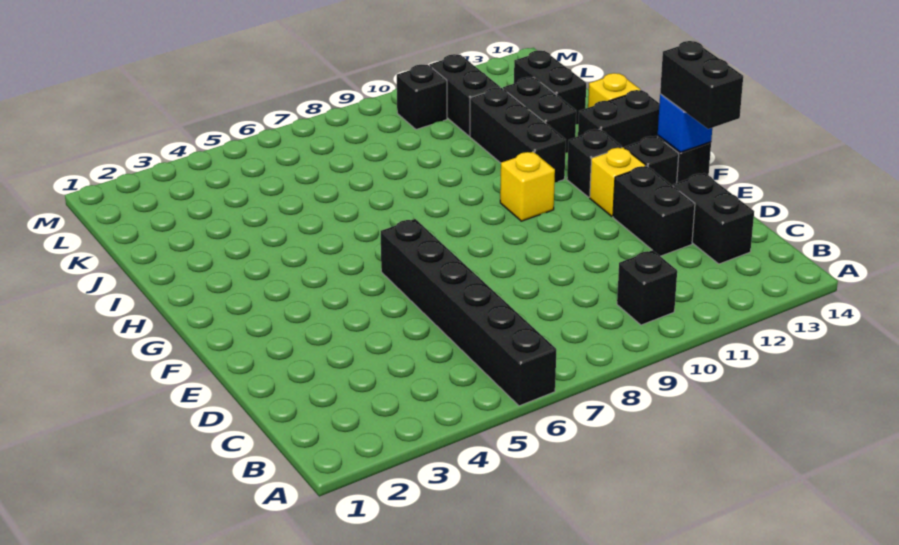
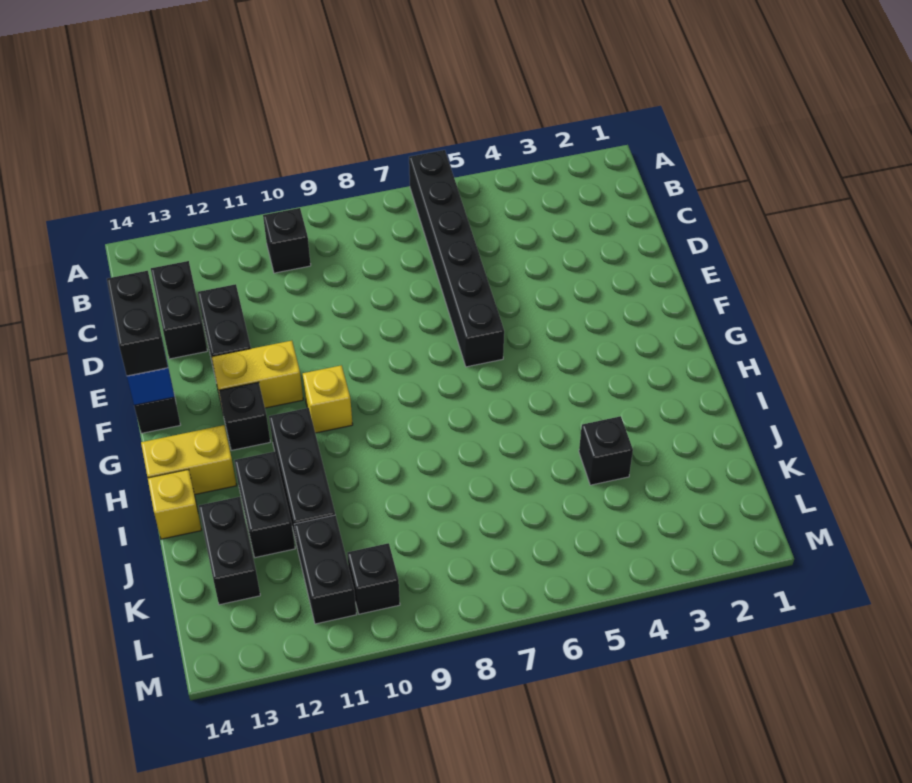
yellow brick F12 level 1 -> yellow brick F11:F12 level 1
black brick F13 level 1 -> black brick J4 level 1
black brick H13:H14 level 1 -> yellow brick H13:H14 level 1

